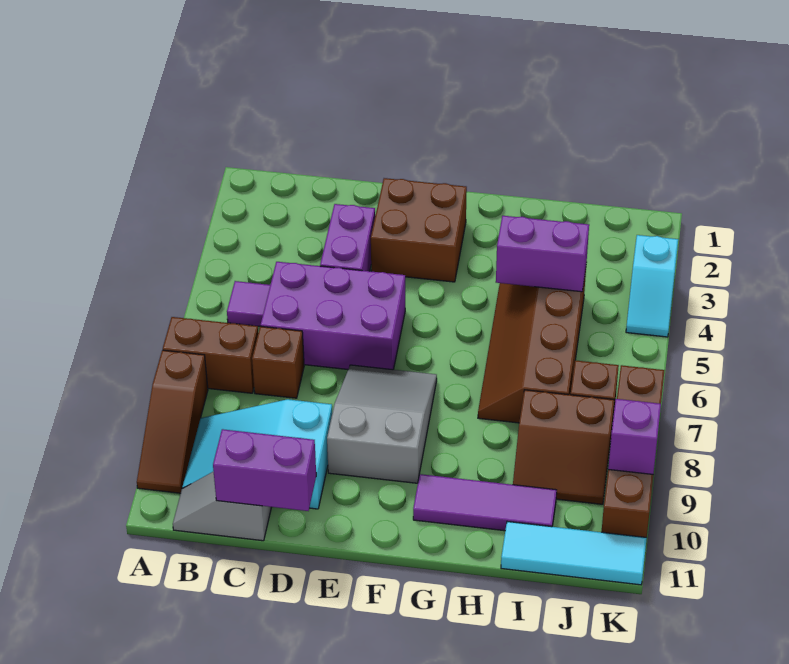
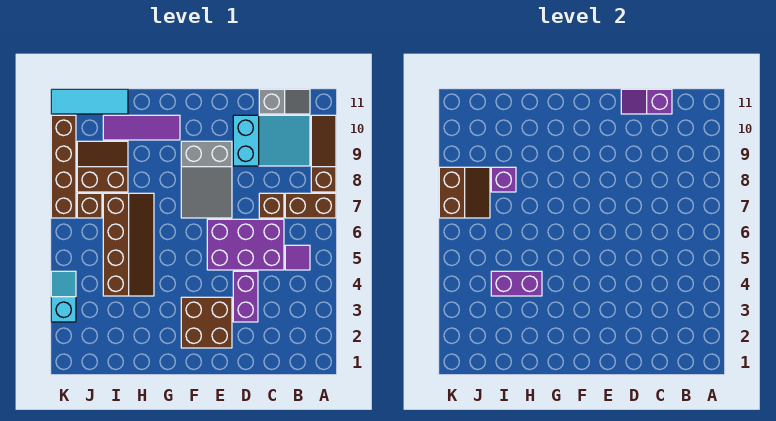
purple brick C11:D11 level 2 -> purple slope C11:D11 level 2 top C
none -> brown slope J7:K8 level 2 top K
purple brick K9 level 2 -> purple brick I8 level 2

